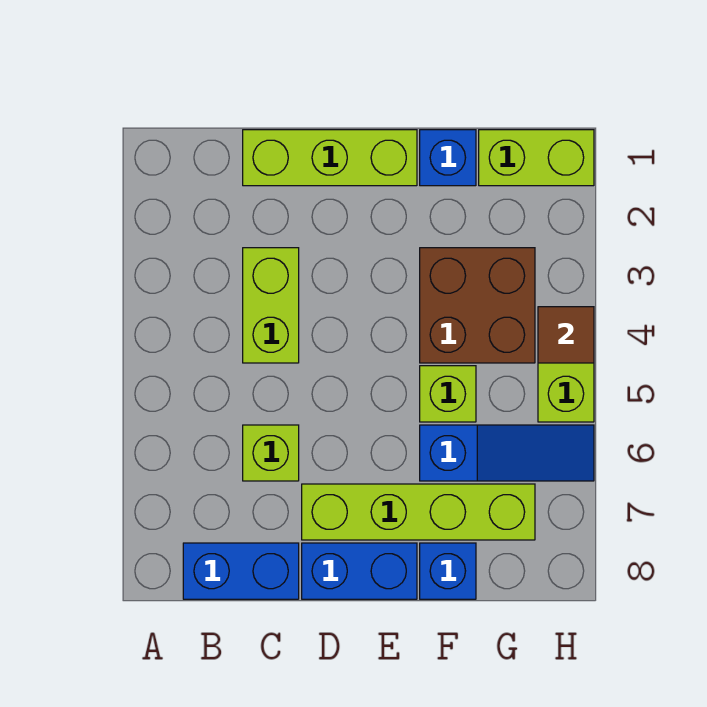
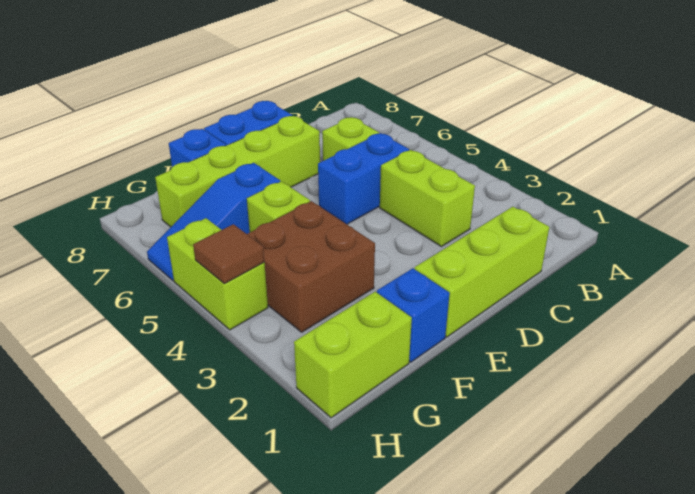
blue brick B8:C8 level 1 -> blue brick C5:D5 level 1

